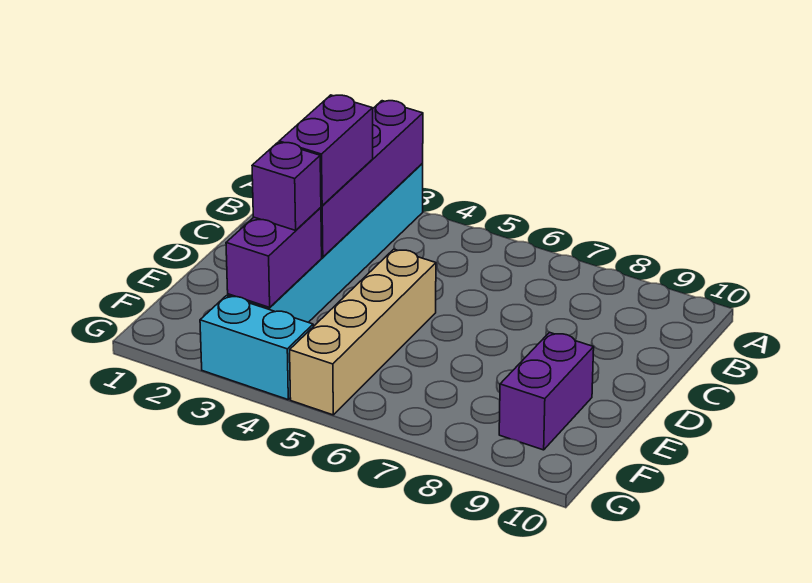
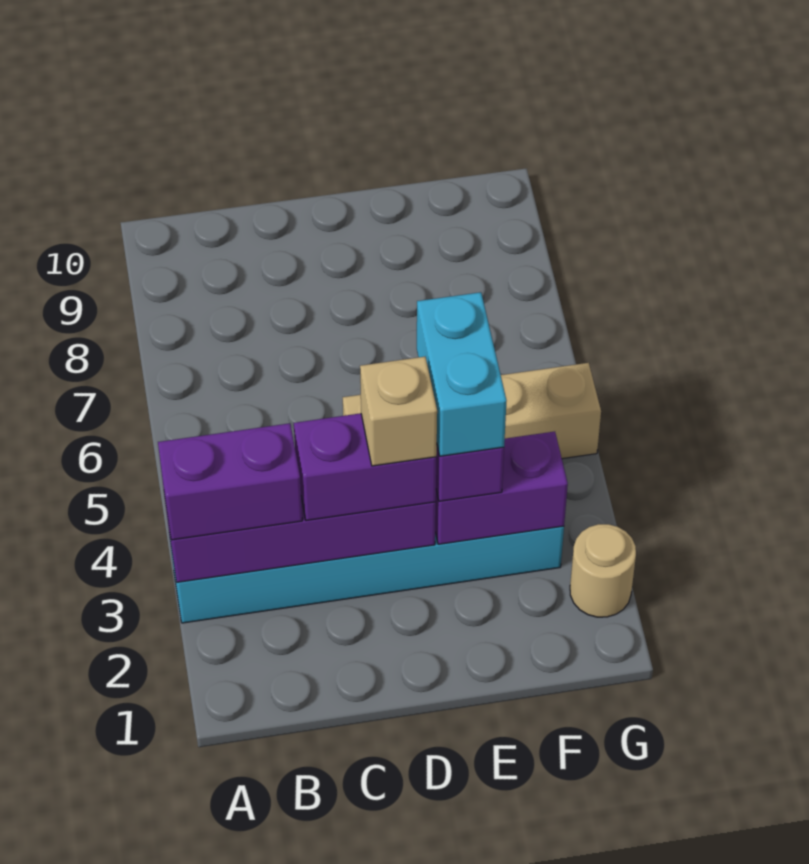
none -> tan brick D3 level 4
purple brick E9:F9 level 1 -> purple brick A3:B3 level 3
none -> tan round brick G2 level 1
cyan brick G3:G4 level 1 -> cyan brick E3:E4 level 4

